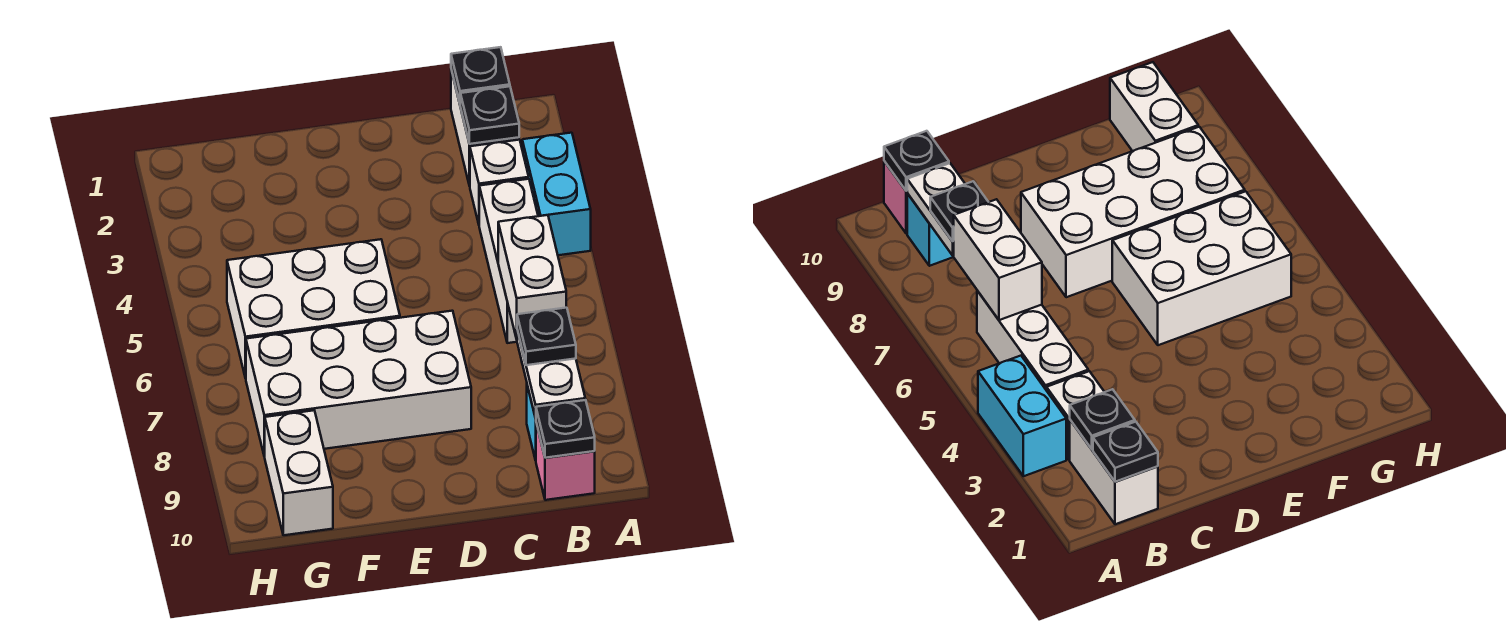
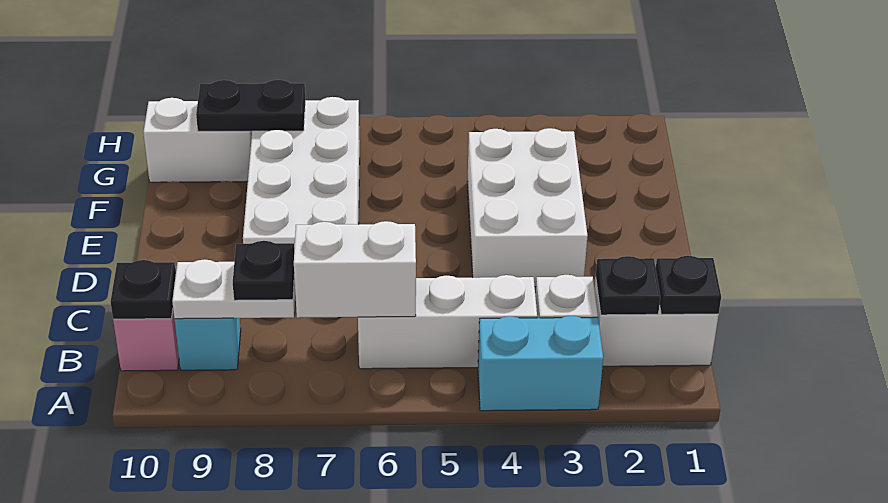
white brick E5:G6 level 1 -> white brick D3:F4 level 1
none -> black plate G8:G9 level 2

